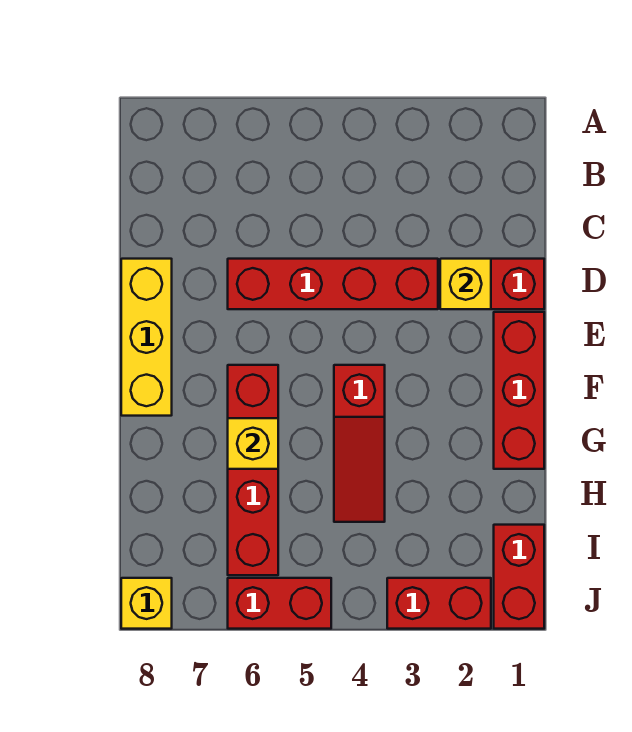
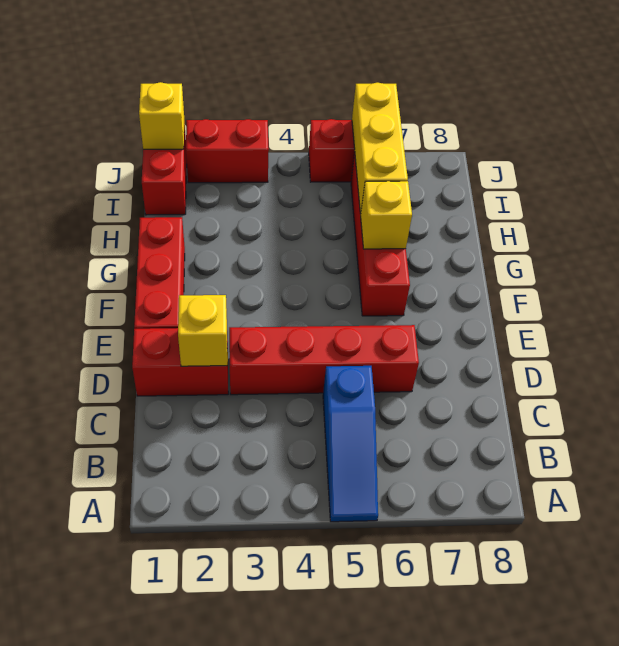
none -> blue slope A5:C5 level 1 top C
yellow brick D8:F8 level 1 -> yellow brick H6:J6 level 2
red slope F4:H4 level 1 top F -> none
yellow brick J8 level 1 -> yellow brick J1 level 2

